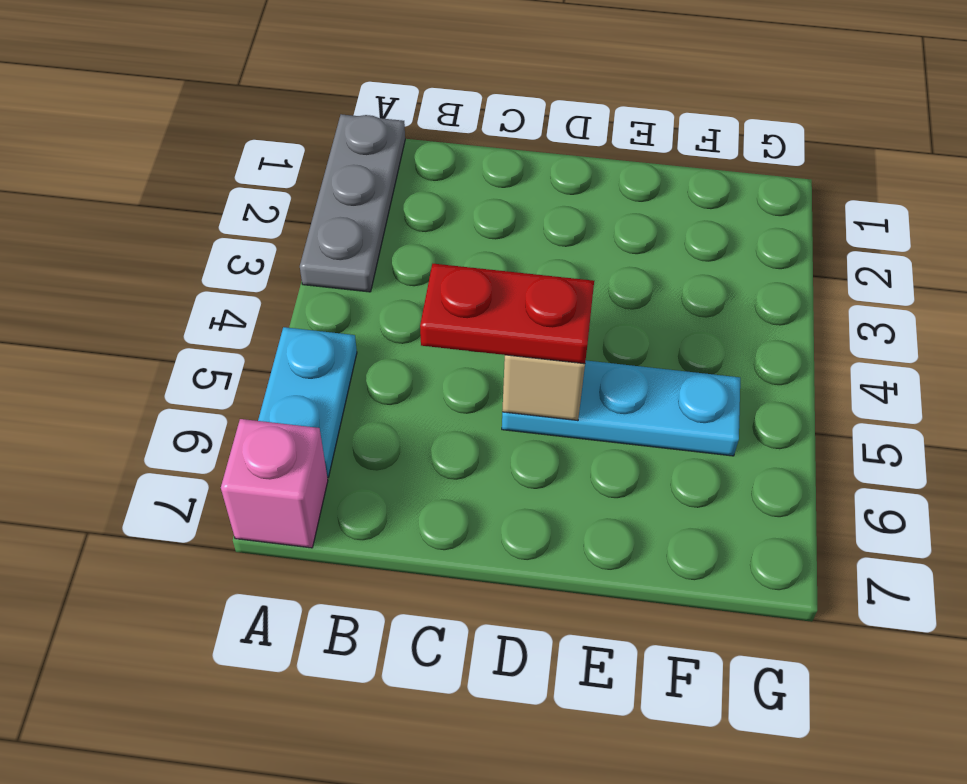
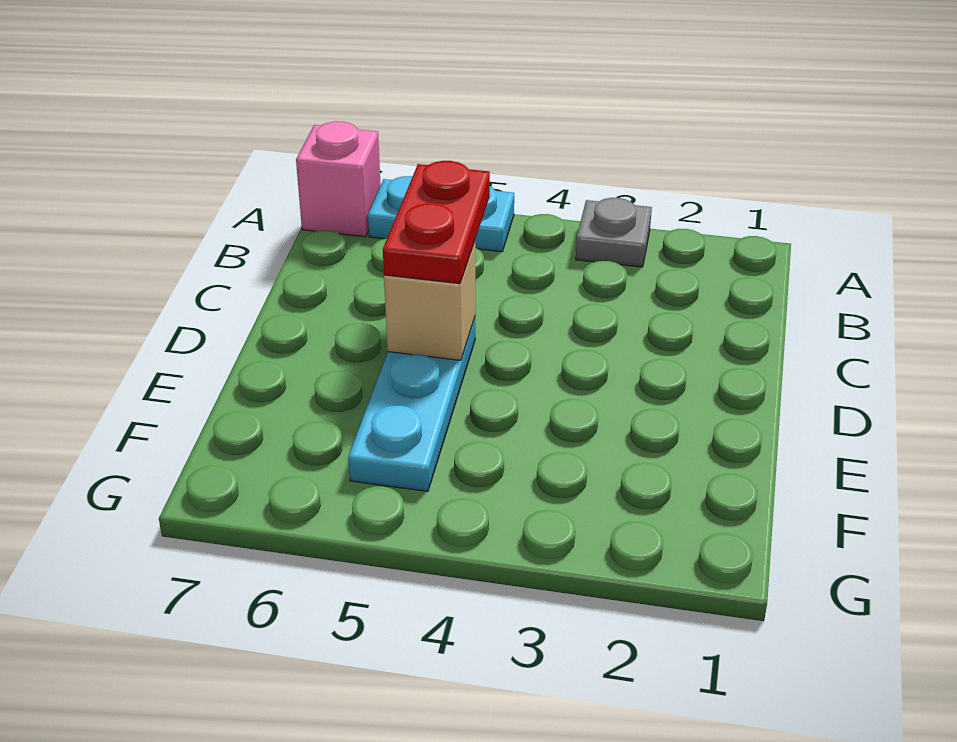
grey plate A1:A3 level 1 -> grey plate A3 level 1

